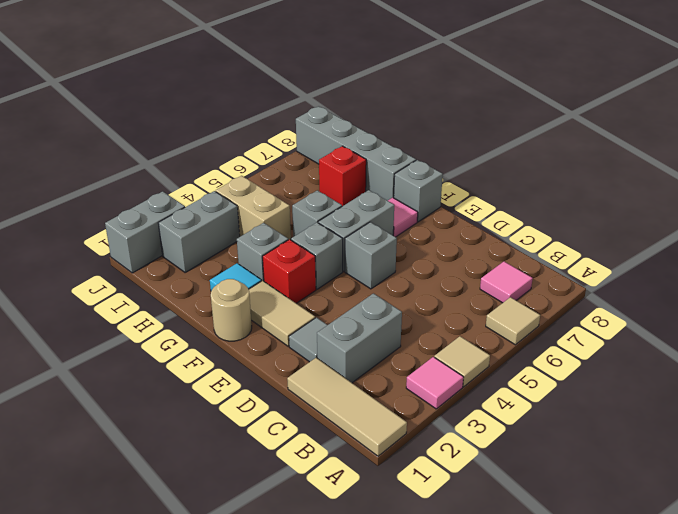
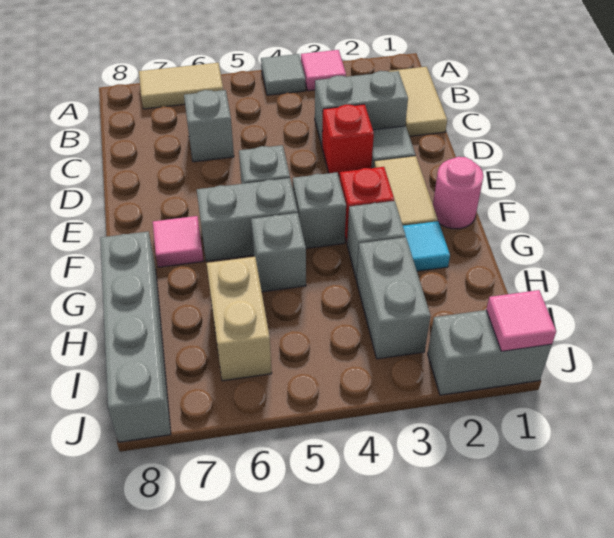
tan tile A1:C1 level 1 -> tan tile B1:C1 level 1
tan tile A4 level 1 -> grey tile A4 level 1
tan tile A6 level 1 -> tan tile A6:A7 level 1
pink tile B7 level 1 -> pink tile J1 level 2
tan round brick F1 level 1 -> pink round brick F1 level 1
grey brick F8 level 1 -> grey brick C6 level 1
tan brick H4:I4 level 1 -> tan brick H6:I6 level 1
red brick H7 level 1 -> red brick D3 level 1
grey brick I2:I3 level 1 -> grey brick H3:I3 level 1

